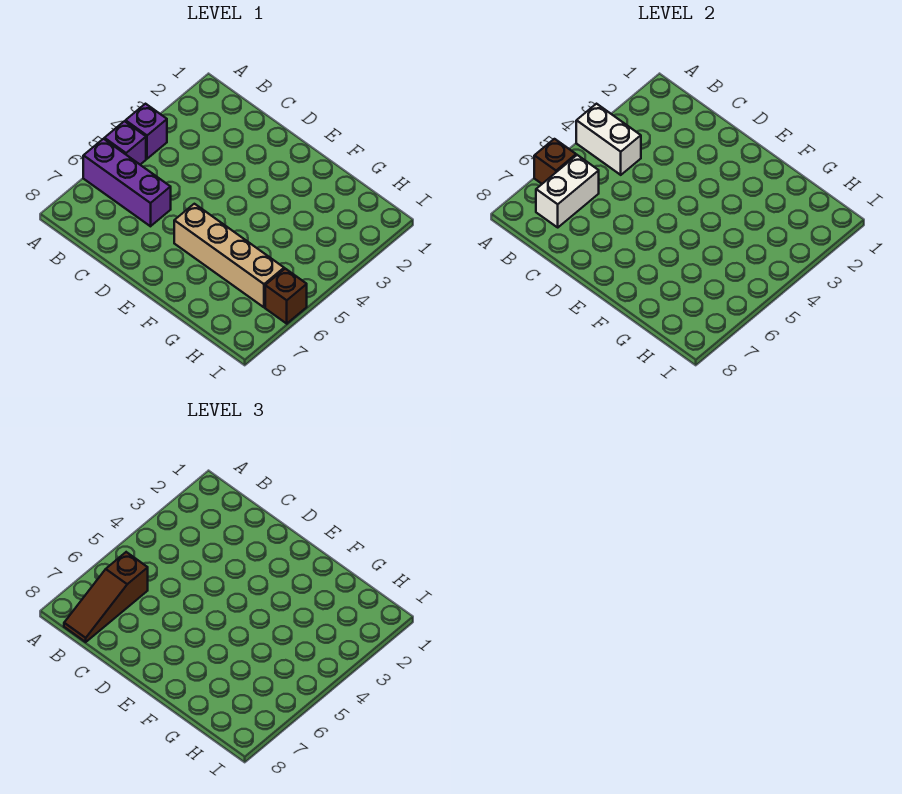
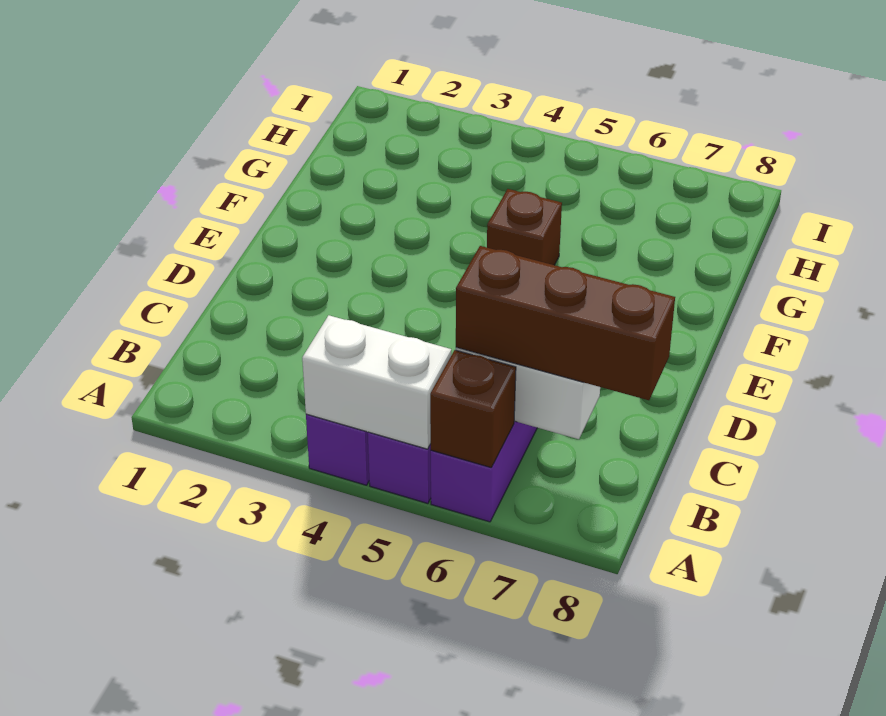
white brick A4:B4 level 2 -> white brick A4:A5 level 2
brown slope B6:B8 level 3 top 6 -> brown brick B6:B8 level 3
tan brick E6:H6 level 1 -> none
brown brick I6 level 1 -> brown brick F5 level 1

